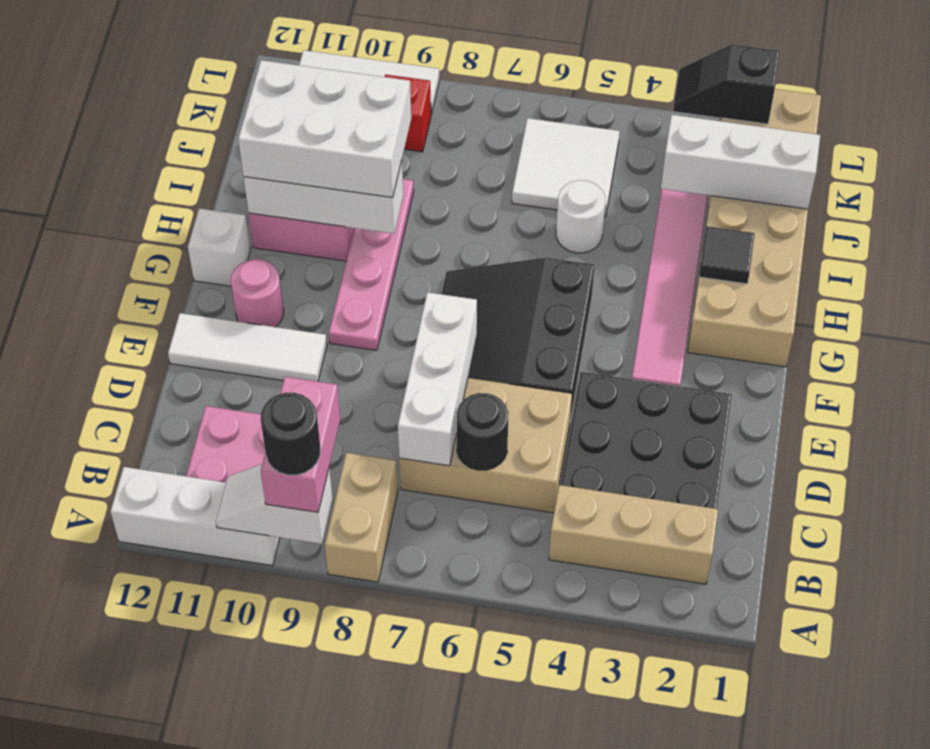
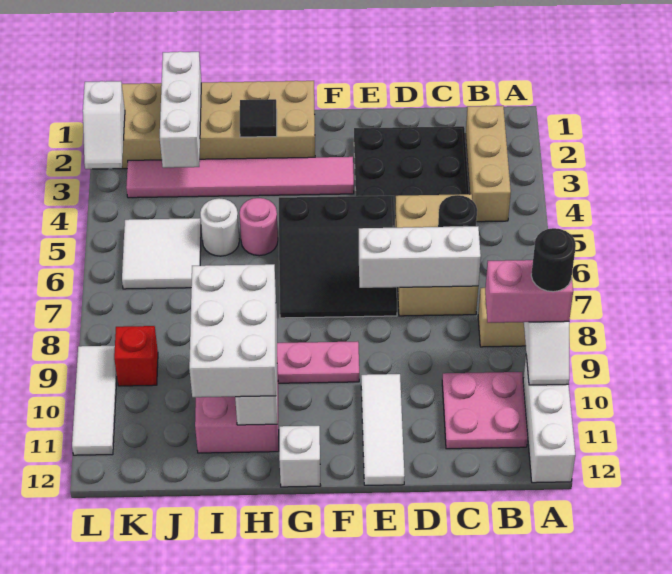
pink round brick F11 level 1 -> pink round brick H5 level 1
black slope L2:L3 level 2 top 2 -> white slope L2:L3 level 2 top 2

